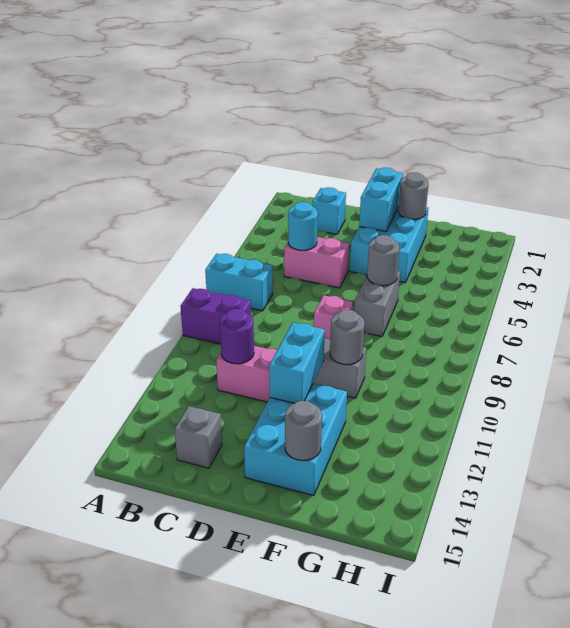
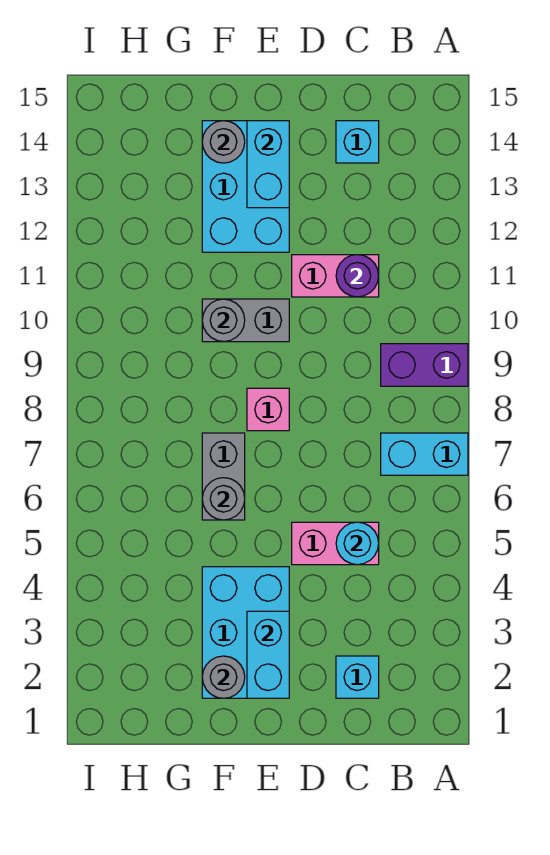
grey brick C14 level 1 -> cyan brick C14 level 1
cyan brick E11:E12 level 2 -> cyan brick E13:E14 level 2

